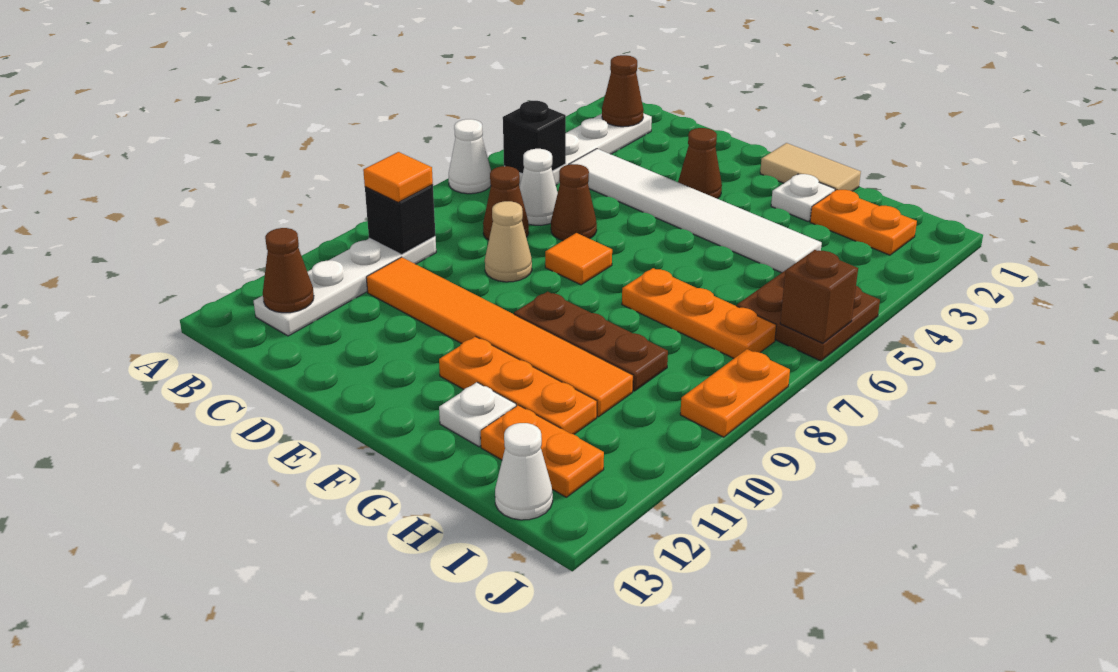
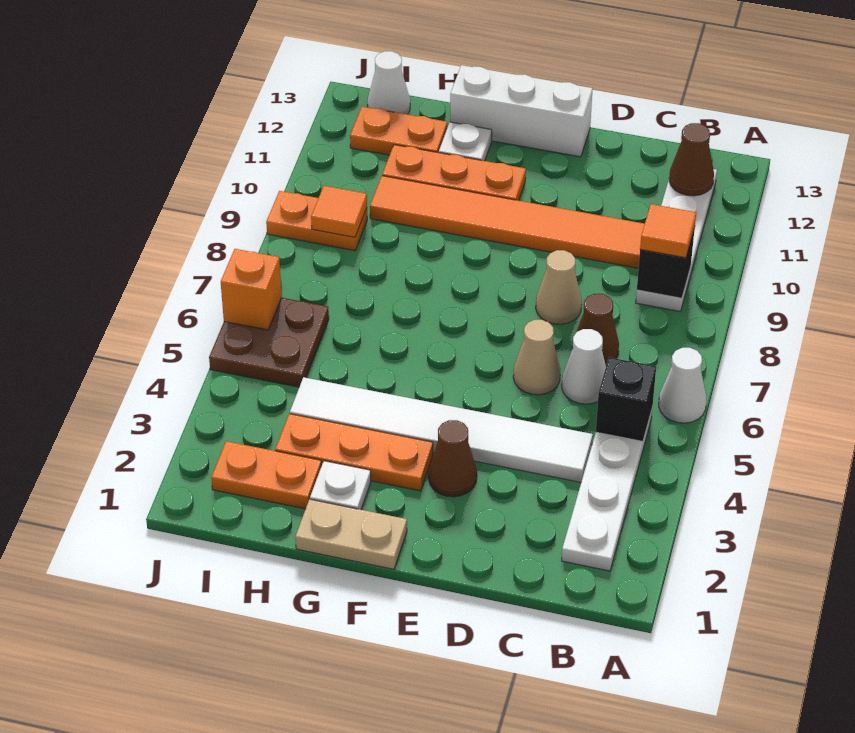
brown cone B2 level 2 -> none
brown cone D6 level 1 -> tan cone D6 level 1
orange tile E7 level 1 -> orange tile I9 level 2
none -> white brick E13:G13 level 1
tan tile F1:G1 level 1 -> tan plate F1:G1 level 1
brown plate F9:H9 level 1 -> none
orange plate G7:I7 level 1 -> orange plate F3:H3 level 1
brown brick J6 level 2 -> orange brick J6 level 2
orange plate J8:J9 level 1 -> orange plate I9:J9 level 1

